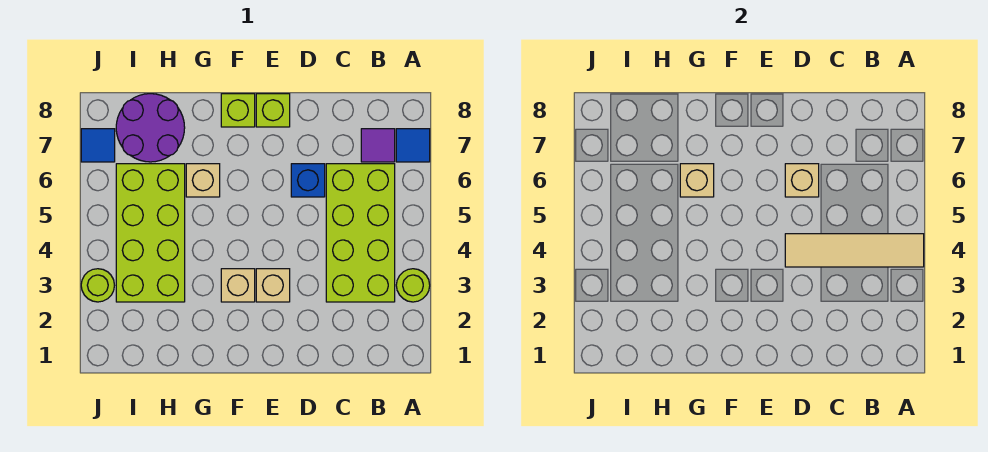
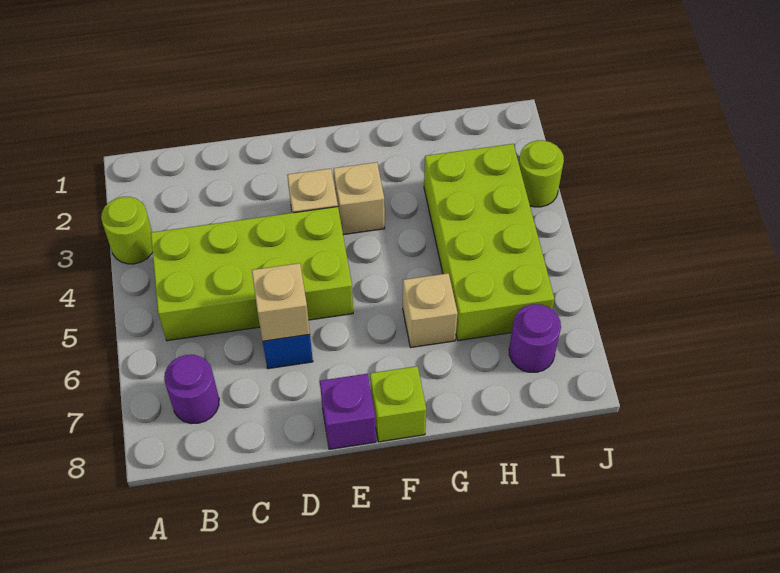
tan tile A4:D4 level 2 -> none
blue tile A7 level 1 -> none
lime brick B3:C6 level 1 -> lime brick B4:E5 level 1
purple tile B7 level 1 -> purple round brick B7 level 1
lime brick E8 level 1 -> purple brick E8 level 1
tan brick G6 level 2 -> none
purple round brick H7:I8 level 1 -> purple round brick I7 level 1
blue tile J7 level 1 -> none

